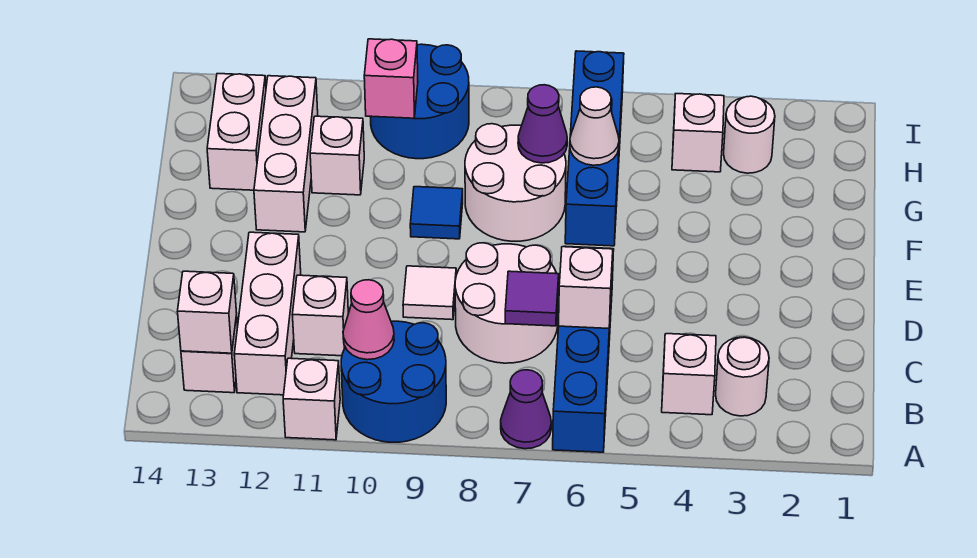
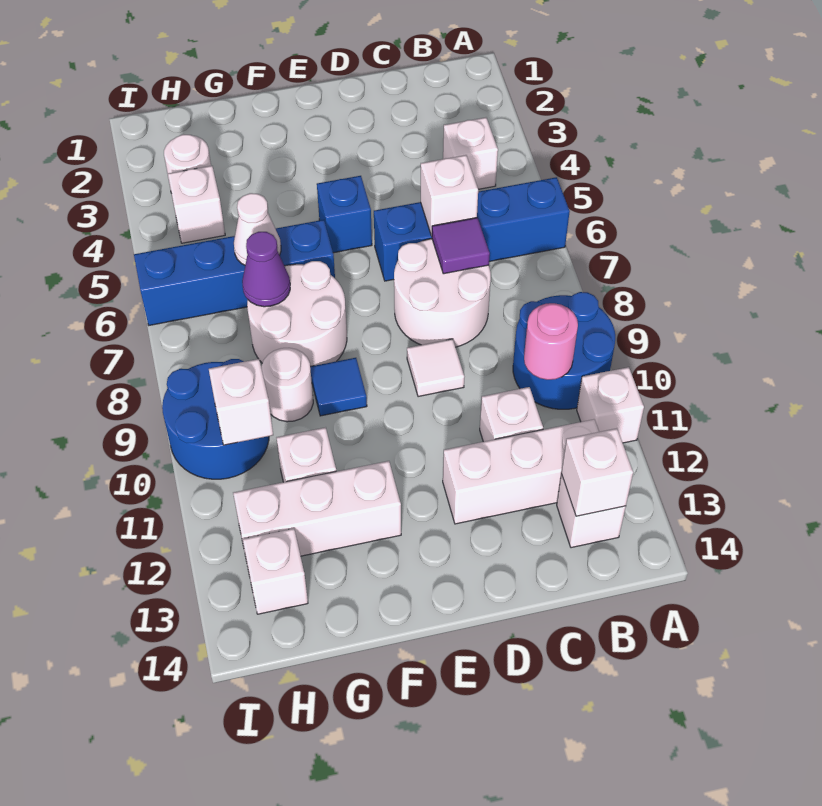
purple cone A7 level 1 -> none
white round brick B3 level 1 -> white round brick G9 level 1
pink cone B10 level 2 -> pink round brick B10 level 2
none -> blue brick E5 level 1
white brick G13:H13 level 1 -> white brick H13 level 1
pink brick H10 level 2 -> white brick H10 level 2

